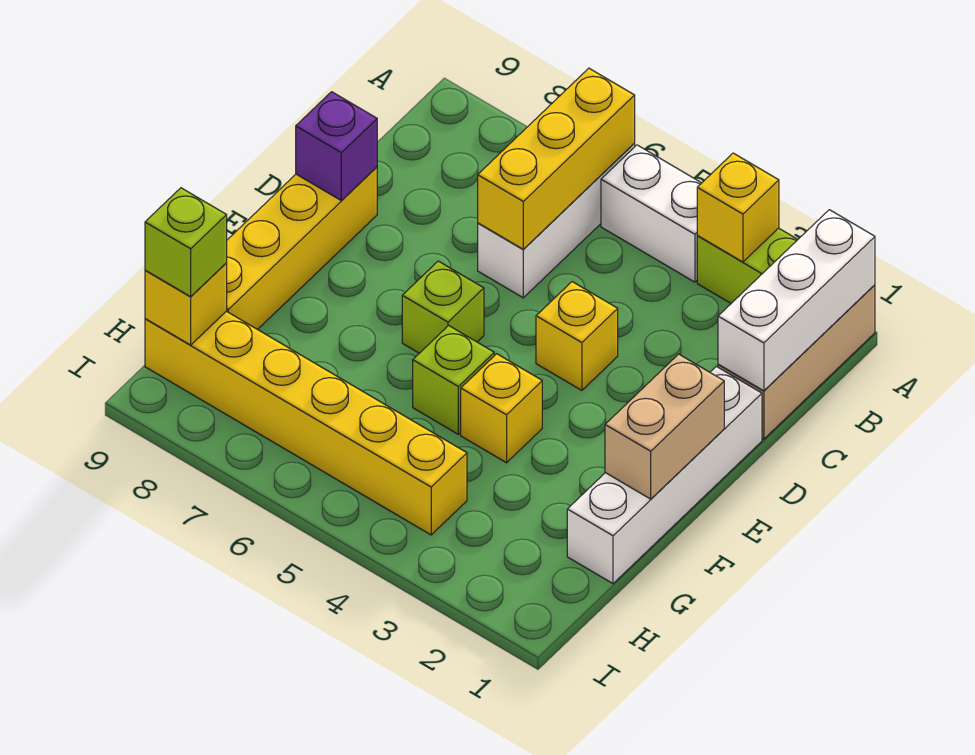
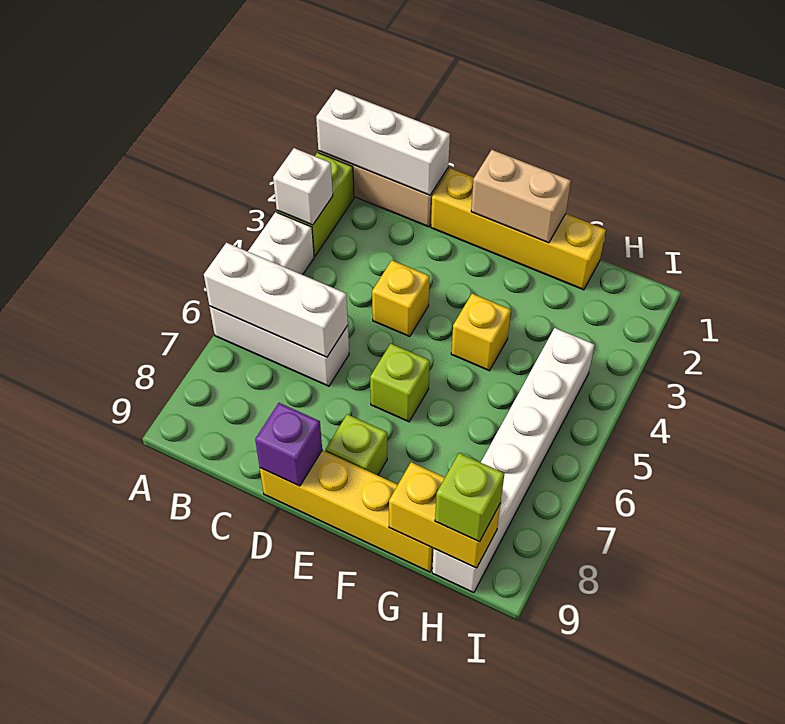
yellow brick A3 level 2 -> white brick A3 level 2
yellow brick A6:C6 level 2 -> white brick A6:C6 level 2
white brick D1:G1 level 1 -> yellow brick D1:G1 level 1
lime brick F5 level 1 -> lime brick E8 level 1
yellow brick H4:H9 level 1 -> white brick H4:H9 level 1
yellow brick H9 level 2 -> yellow brick G9:H9 level 2

